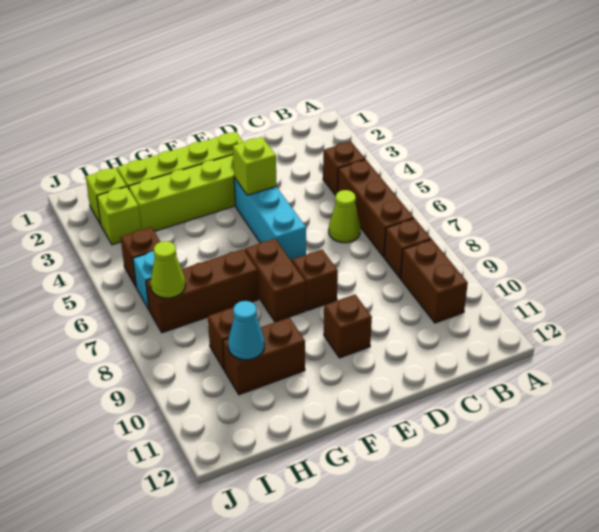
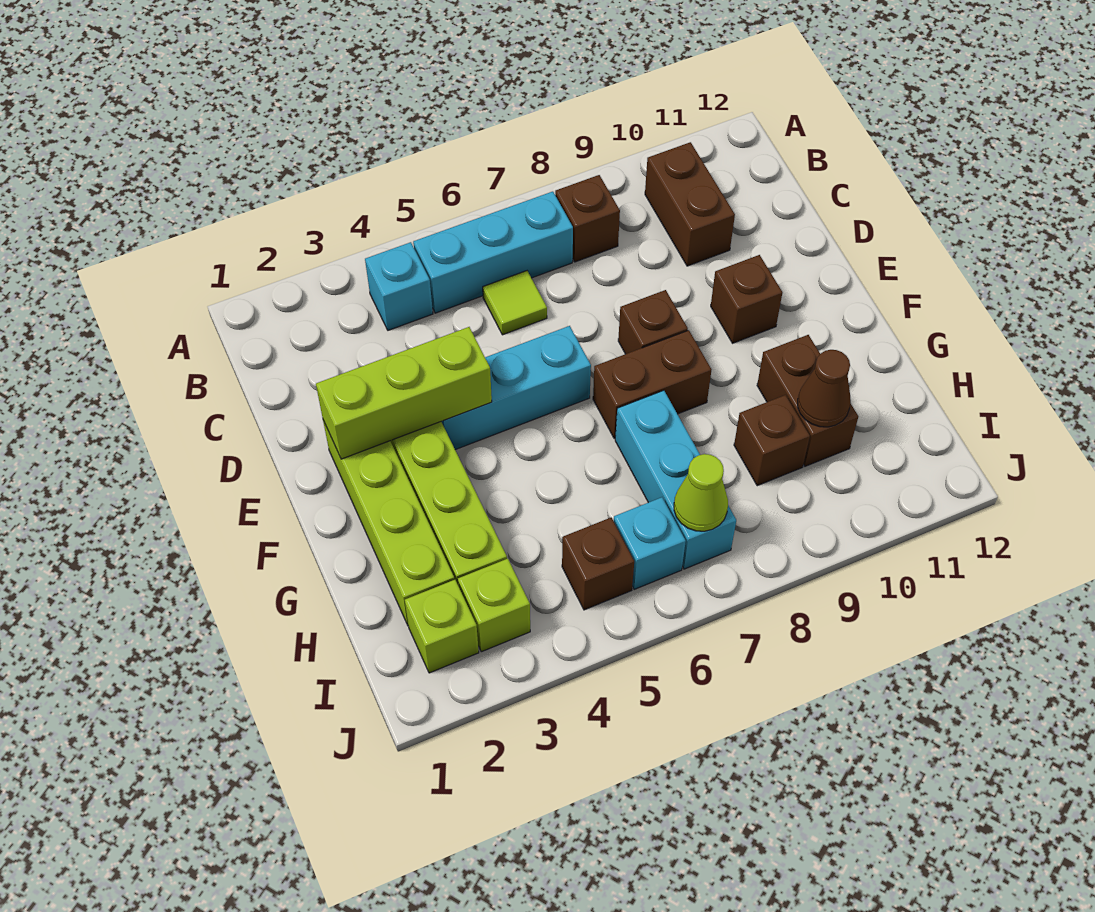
brown brick B4 level 1 -> cyan brick B4 level 1
brown brick B5:B7 level 1 -> cyan brick B5:B7 level 1
brown brick B9:B10 level 1 -> brown brick B10:C10 level 1
lime cone C6 level 1 -> lime tile C6 level 1
lime brick E4 level 2 -> lime brick E2:E4 level 2
brown brick G7:I7 level 1 -> cyan brick G7:I7 level 1
cyan cone H10 level 2 -> brown cone H10 level 2

